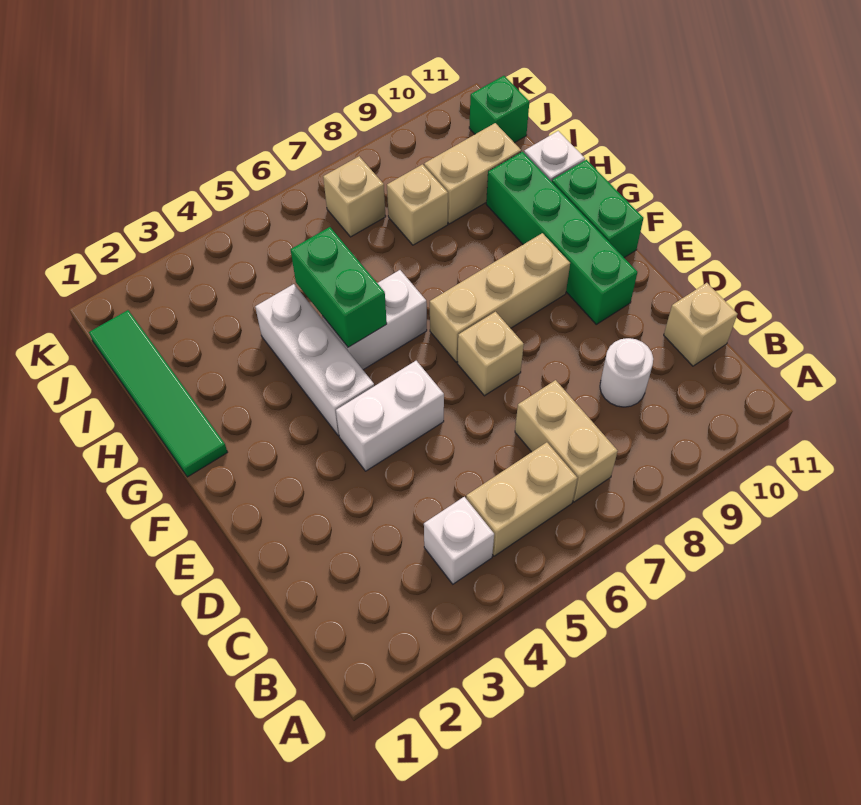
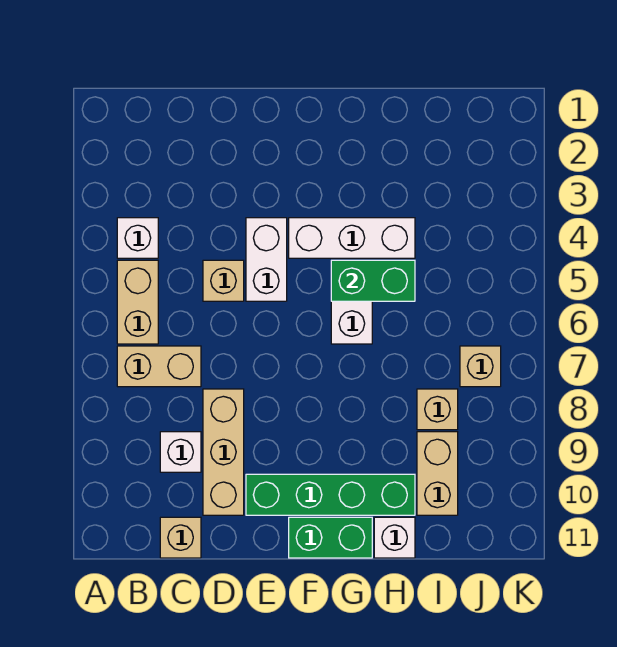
white round brick C9 level 1 -> white brick C9 level 1
tan brick E7 level 1 -> tan brick D5 level 1
tan brick F7:F9 level 1 -> tan brick D8:D10 level 1
green tile G1:J1 level 1 -> none
green brick J11 level 1 -> none

